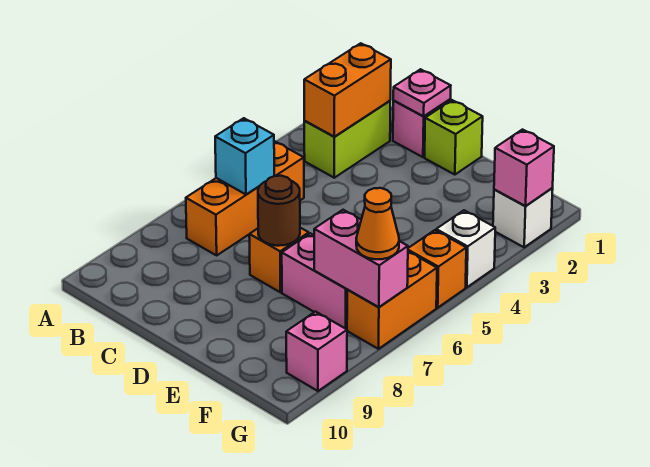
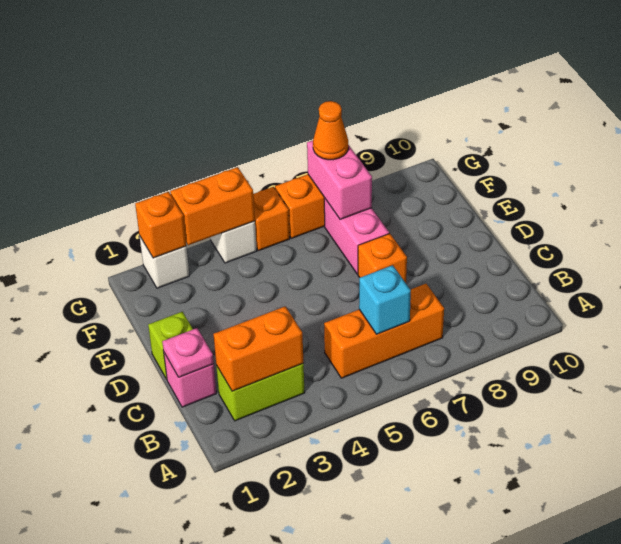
brown round brick D7 level 2 -> none
pink brick G2 level 2 -> orange brick G2 level 2
none -> orange brick G3:G4 level 2
pink brick G9 level 1 -> none

